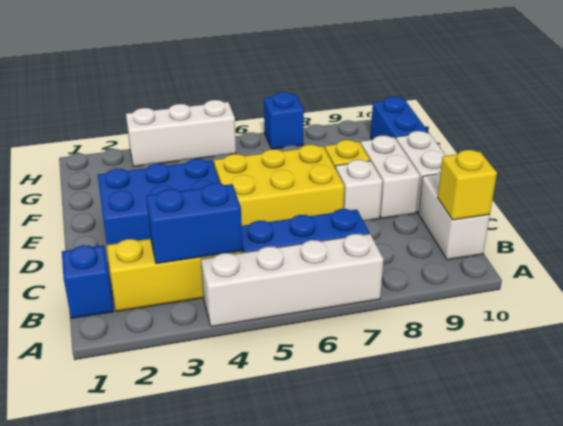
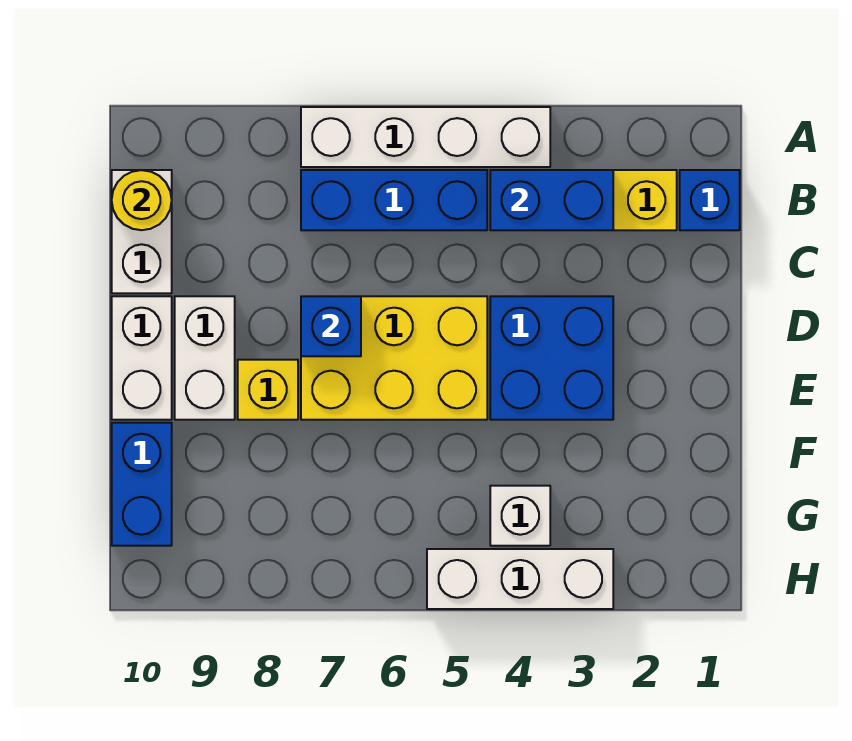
yellow brick B10 level 2 -> yellow round brick B10 level 2
blue brick D2:E4 level 1 -> blue brick D3:E4 level 1
white brick D8 level 1 -> white brick G4 level 1
blue brick H7 level 1 -> blue brick D7 level 2

